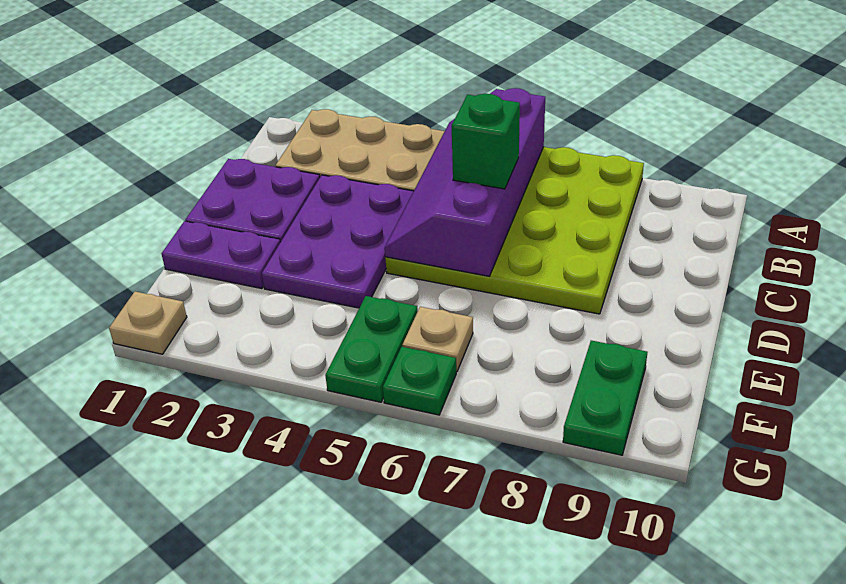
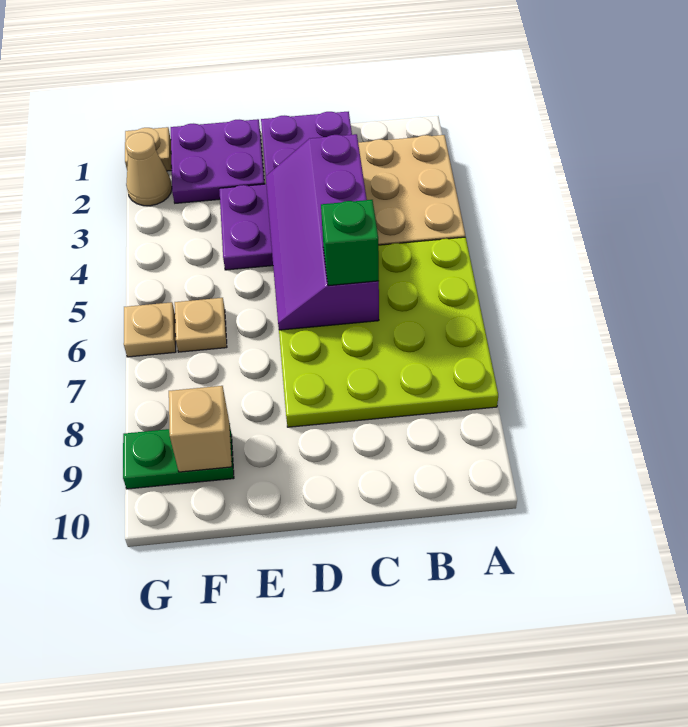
purple slope A5:D6 level 2 top 6 -> purple slope C3:D6 level 2 top C
purple plate E1:E2 level 1 -> purple plate E1:F2 level 1
green plate F5:G5 level 1 -> none
none -> tan brick F9 level 2
none -> tan cone G2 level 1
green plate G6 level 1 -> tan plate G6 level 1

